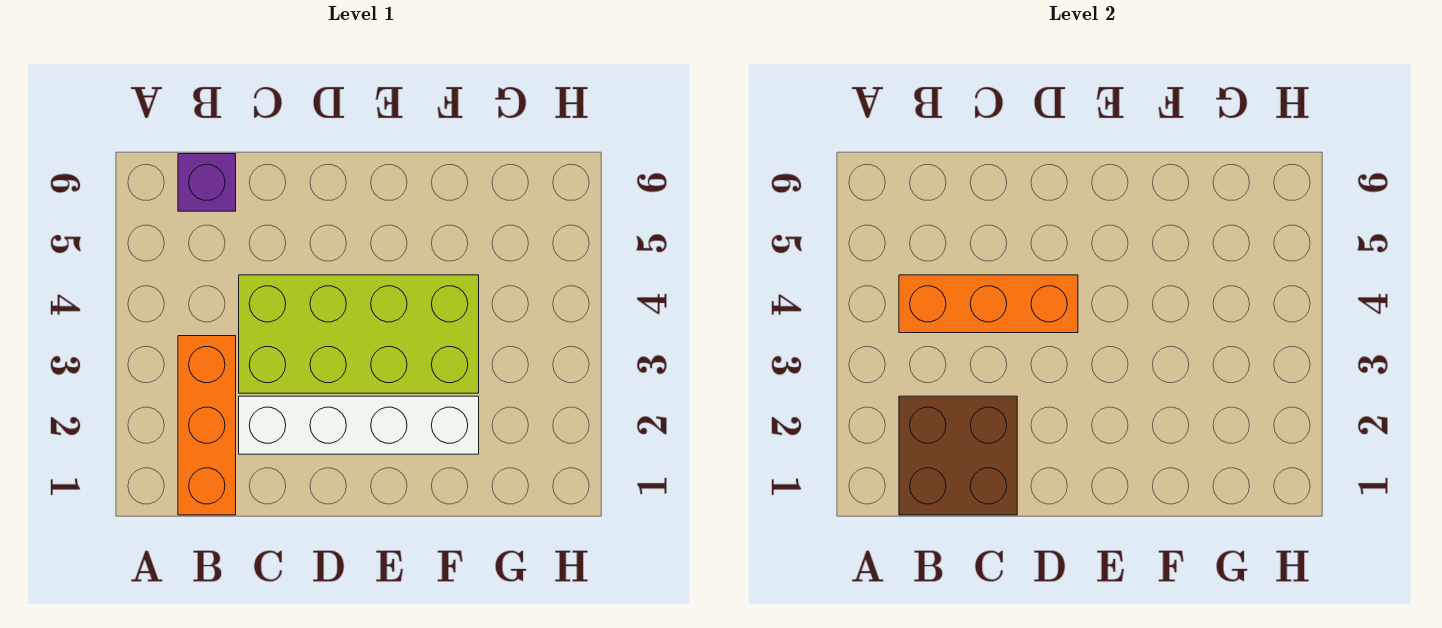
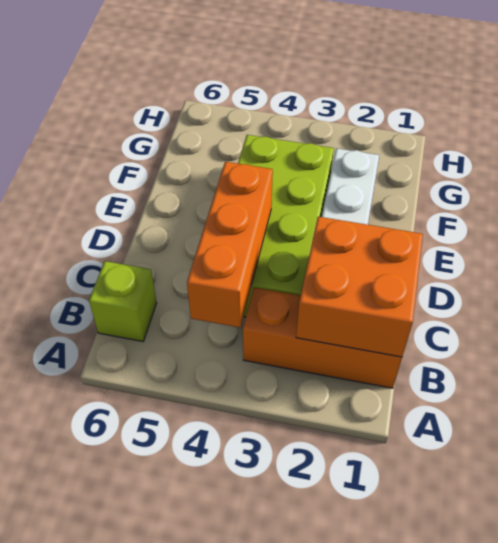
brown brick B1:C2 level 2 -> orange brick B1:C2 level 2
purple brick B6 level 1 -> lime brick B6 level 1

